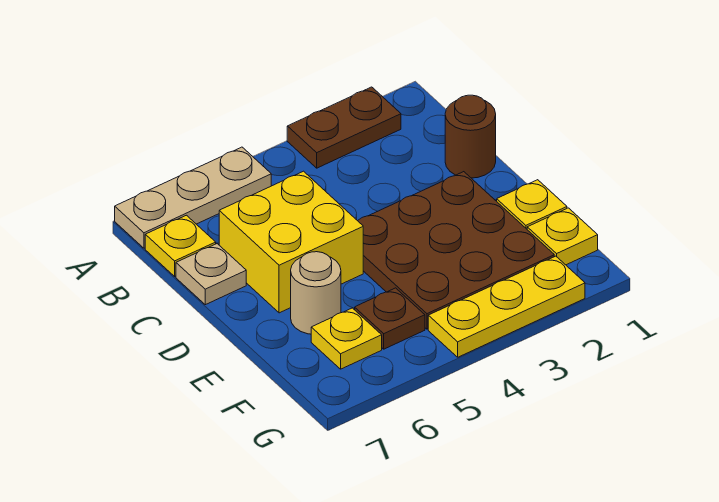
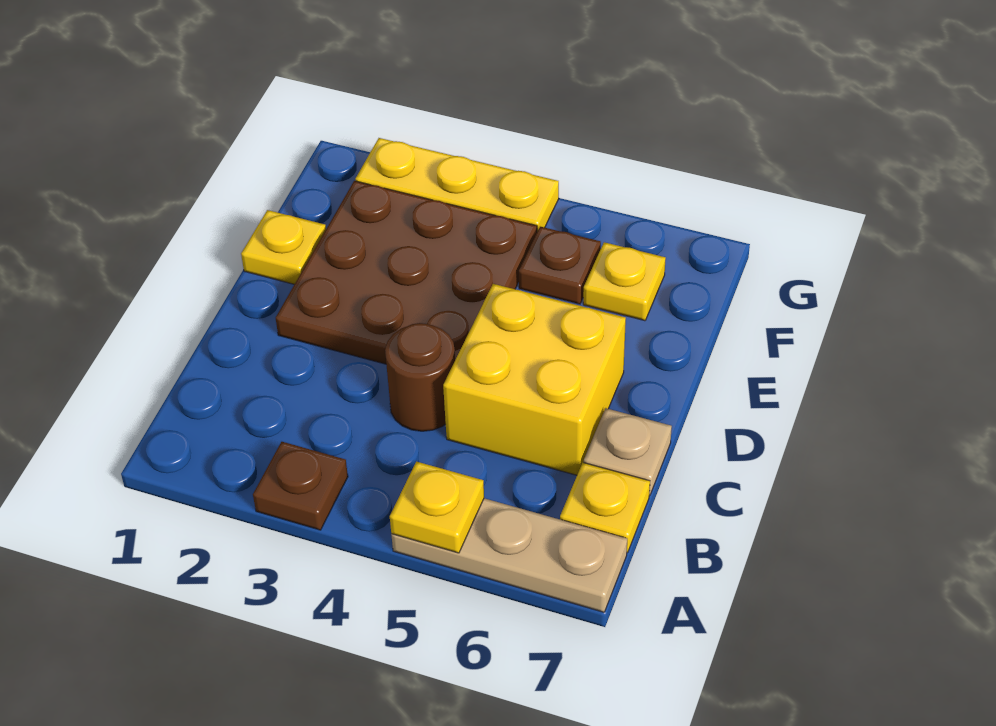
brown plate A2:A3 level 1 -> brown plate A3 level 1
brown round brick C1 level 1 -> brown round brick C4 level 1
tan round brick E6 level 1 -> none
yellow plate F1 level 1 -> yellow plate A5 level 2

